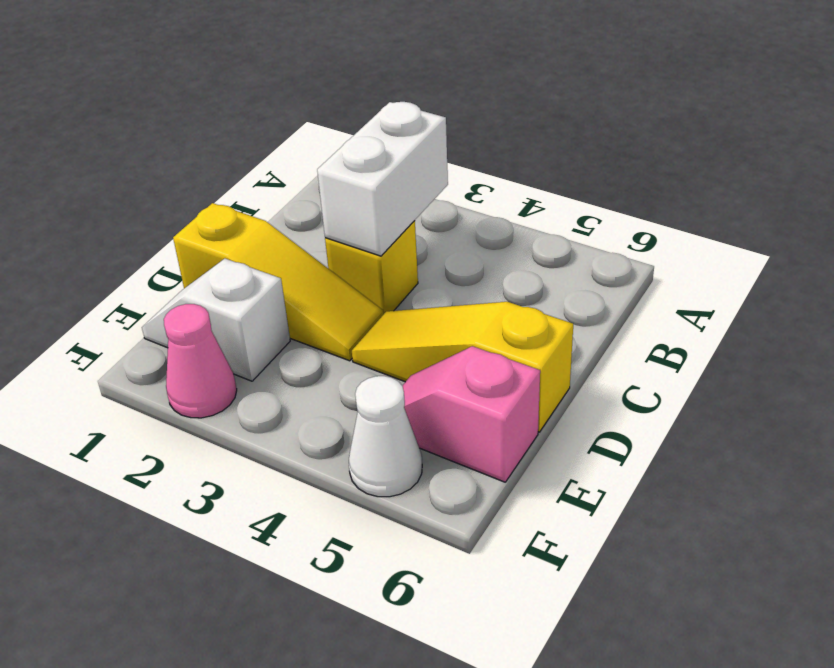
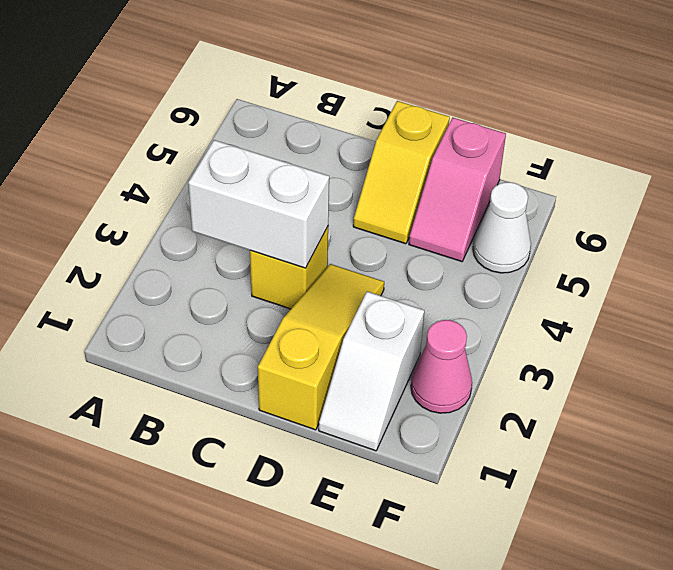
yellow slope D4:D6 level 1 top 6 -> yellow slope D5:D6 level 1 top 6

